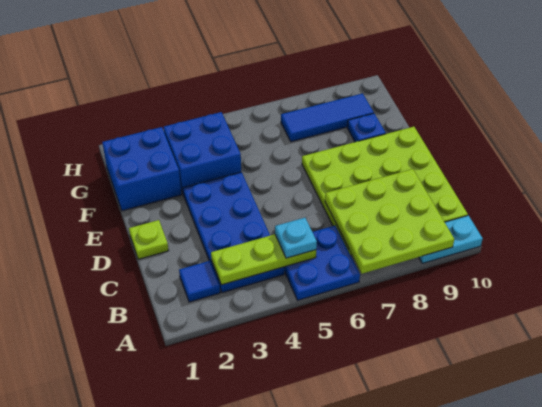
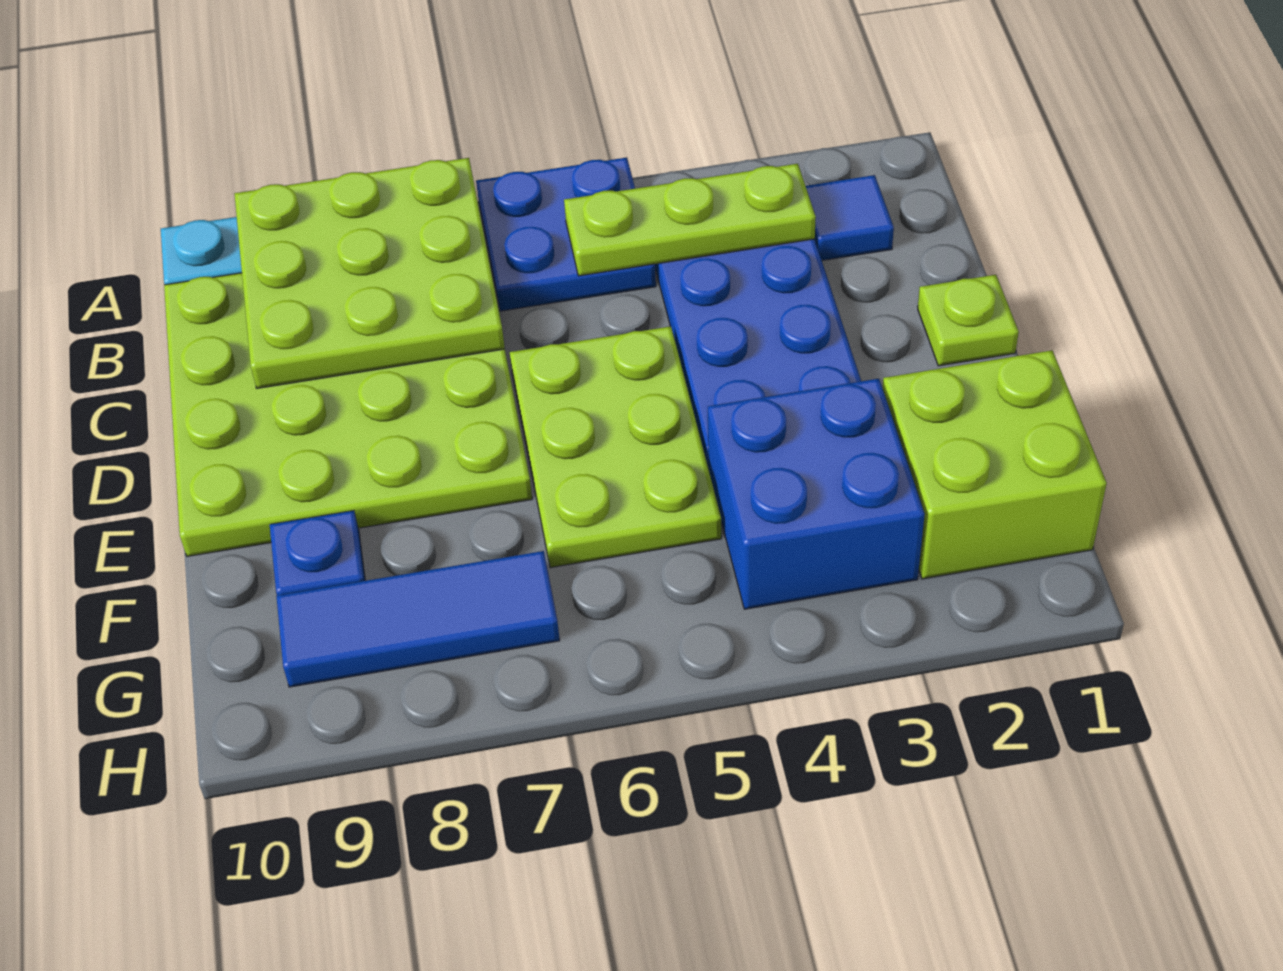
cyan plate B5 level 3 -> none
none -> lime plate D5:F6 level 1
blue brick F1:G2 level 1 -> lime brick F1:G2 level 1

